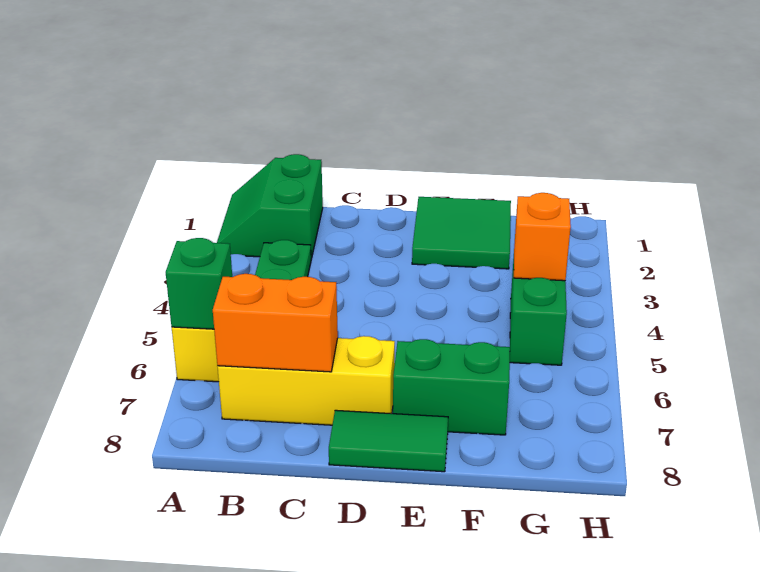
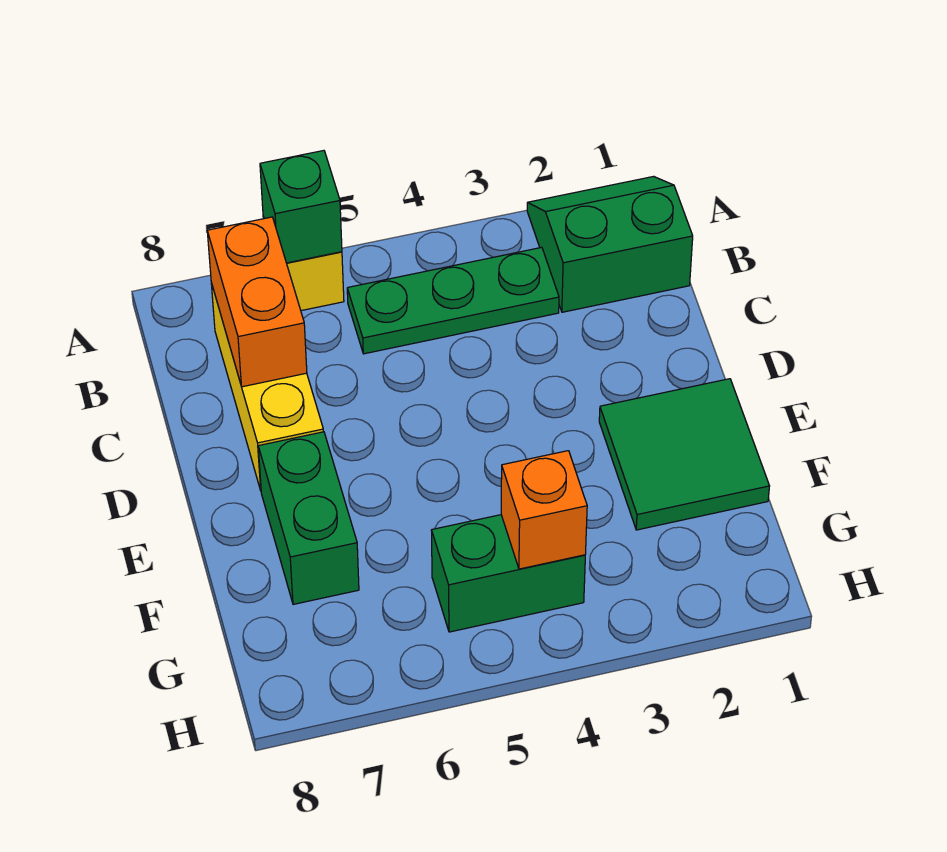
green tile D8:E8 level 1 -> none

